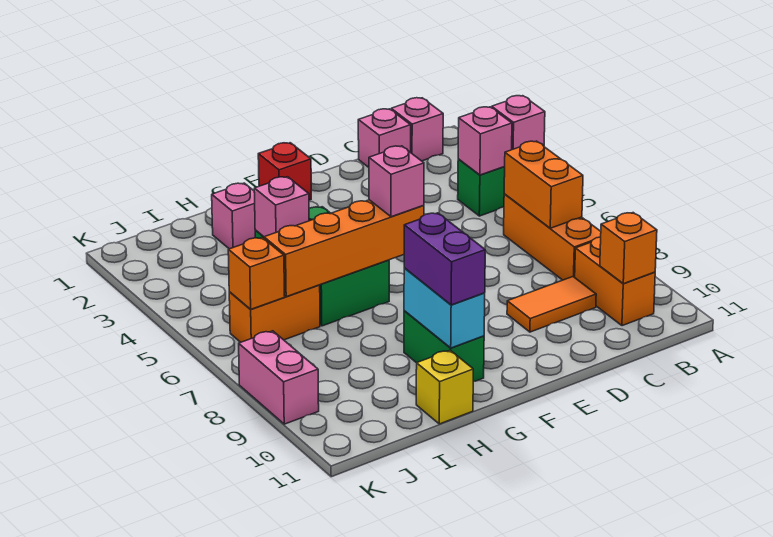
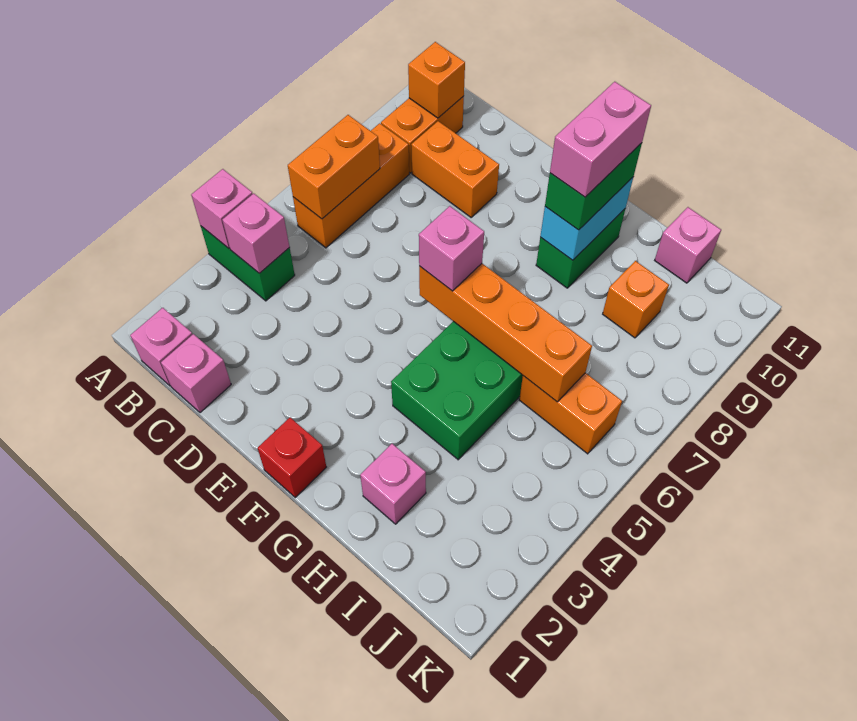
orange tile C9:D9 level 1 -> orange brick C9:D9 level 1
purple brick G9:G10 level 3 -> green brick G9:G10 level 3
pink brick H4 level 2 -> pink brick I11 level 1
yellow brick H11 level 1 -> none
orange brick J6 level 2 -> orange brick I9 level 1
pink brick K8:K9 level 1 -> pink brick G9:G10 level 4

